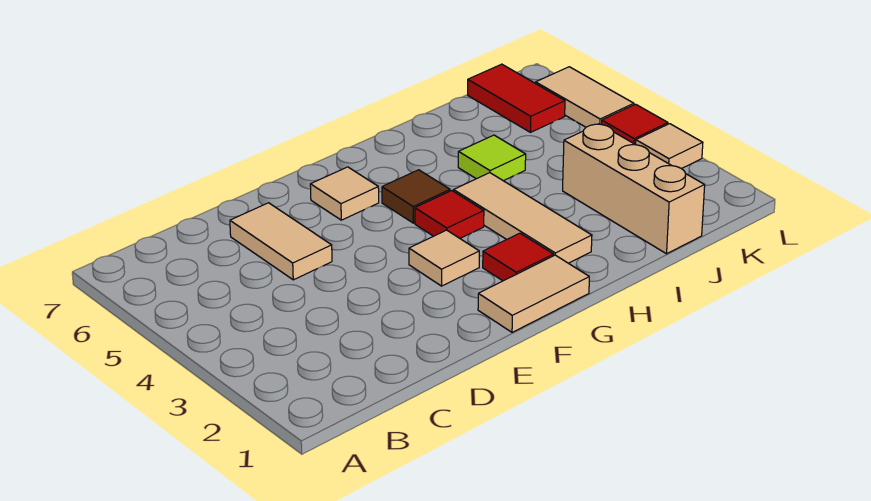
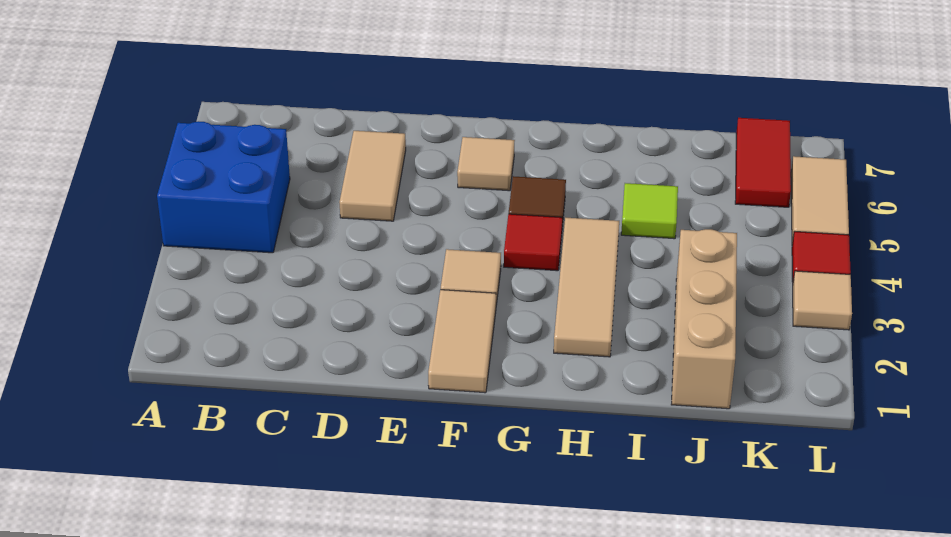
none -> blue brick A4:B5 level 1
tan tile F1:G1 level 1 -> tan tile F1:F2 level 1
red tile G2 level 1 -> none

